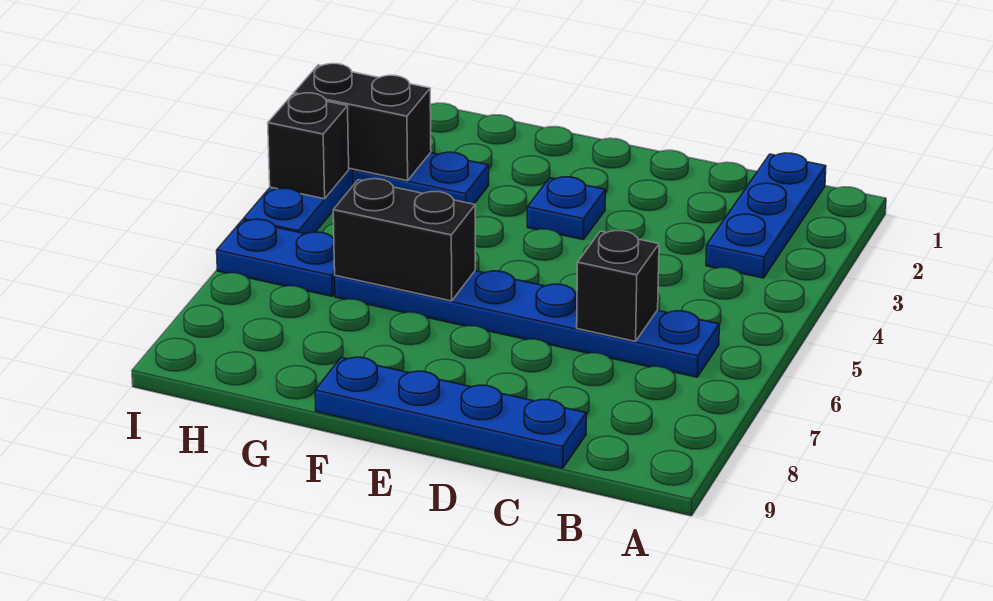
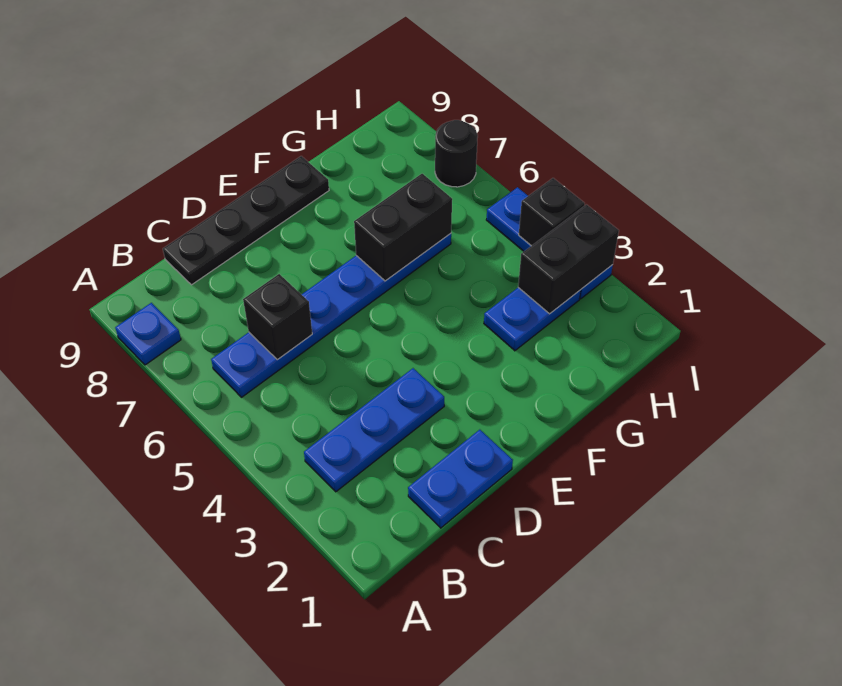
blue plate B1:B3 level 1 -> blue plate B3:D3 level 1
blue plate C9:F9 level 1 -> black plate C9:F9 level 1
blue plate E3 level 1 -> blue plate A8 level 1
blue plate H6:I6 level 1 -> blue plate C1:D1 level 1
none -> black round brick I7 level 1

